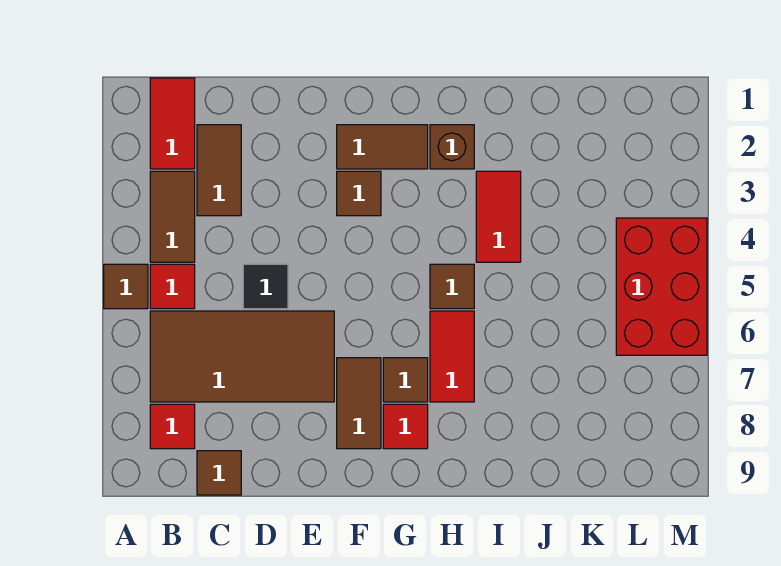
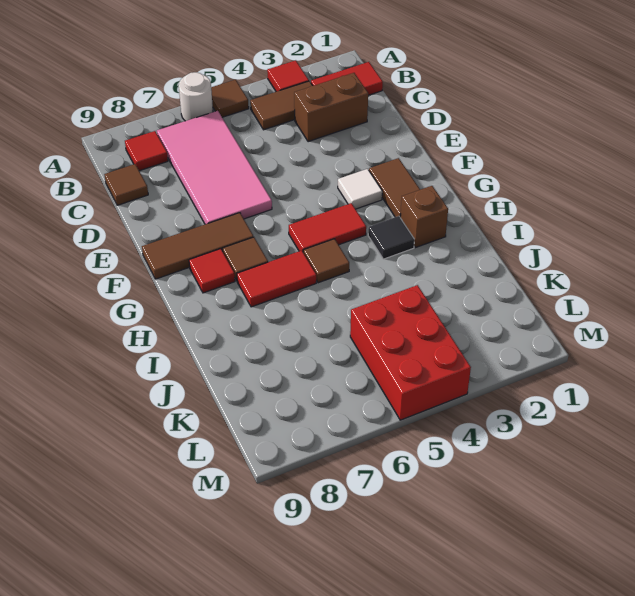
none -> white round brick A6 level 1
red tile B5 level 1 -> red tile A3 level 1
brown tile B6:E7 level 1 -> pink tile B6:E7 level 1
brown tile C2:C3 level 1 -> brown brick C2:C3 level 1
black tile D5 level 1 -> black tile H3 level 1
brown tile F3 level 1 -> white tile F3 level 1
brown tile F7:F8 level 1 -> brown tile F7:F9 level 1
red tile I3:I4 level 1 -> red tile G4:G5 level 1
red brick L4:M6 level 1 -> red brick K4:M5 level 1

